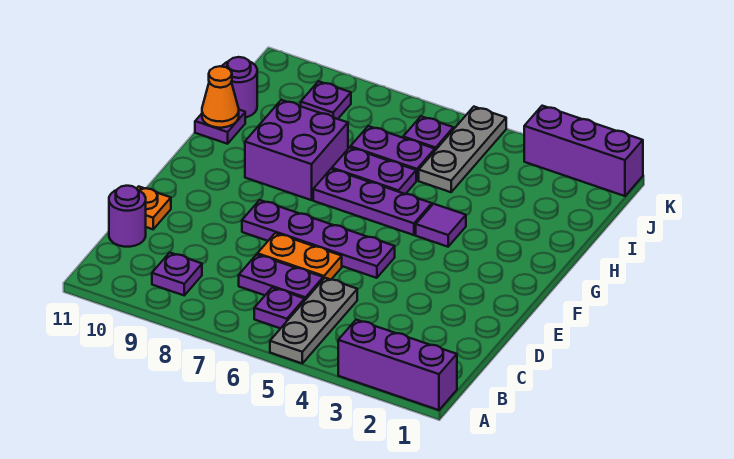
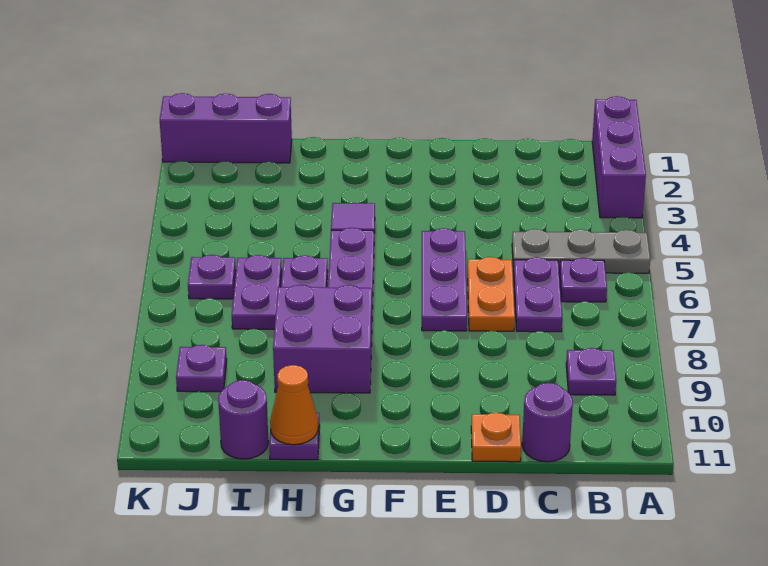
purple plate E5:E8 level 1 -> purple plate E5:E7 level 1
grey plate I5:K5 level 1 -> none
purple brick K1:K3 level 1 -> purple brick I1:K1 level 1

